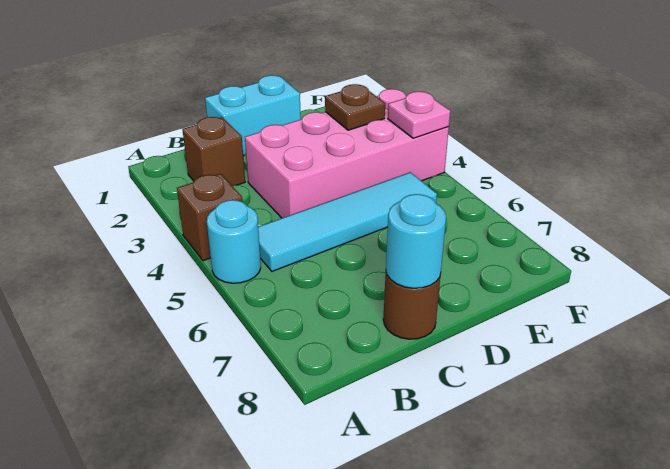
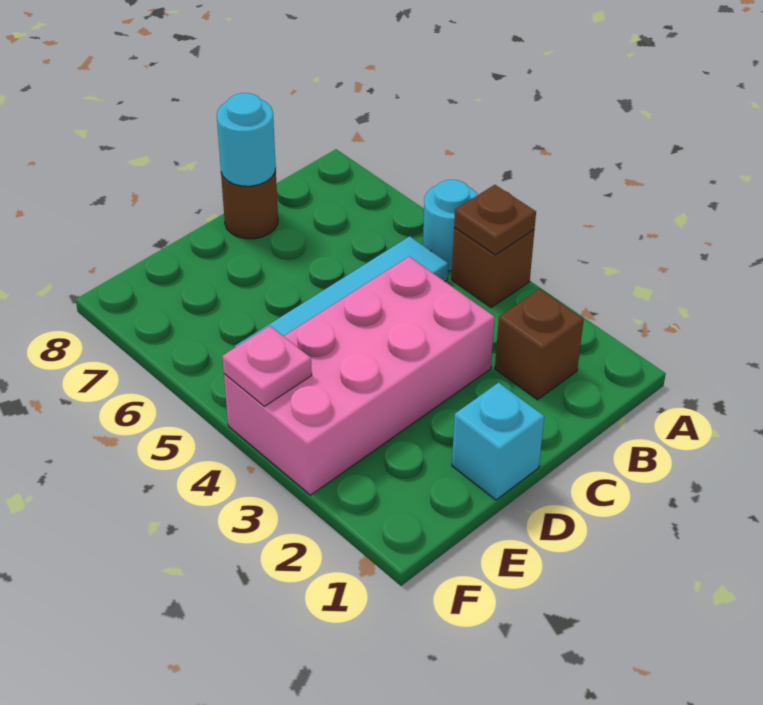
cyan brick C1:D1 level 1 -> cyan brick D1 level 1
brown plate E3 level 2 -> brown plate A4 level 2

